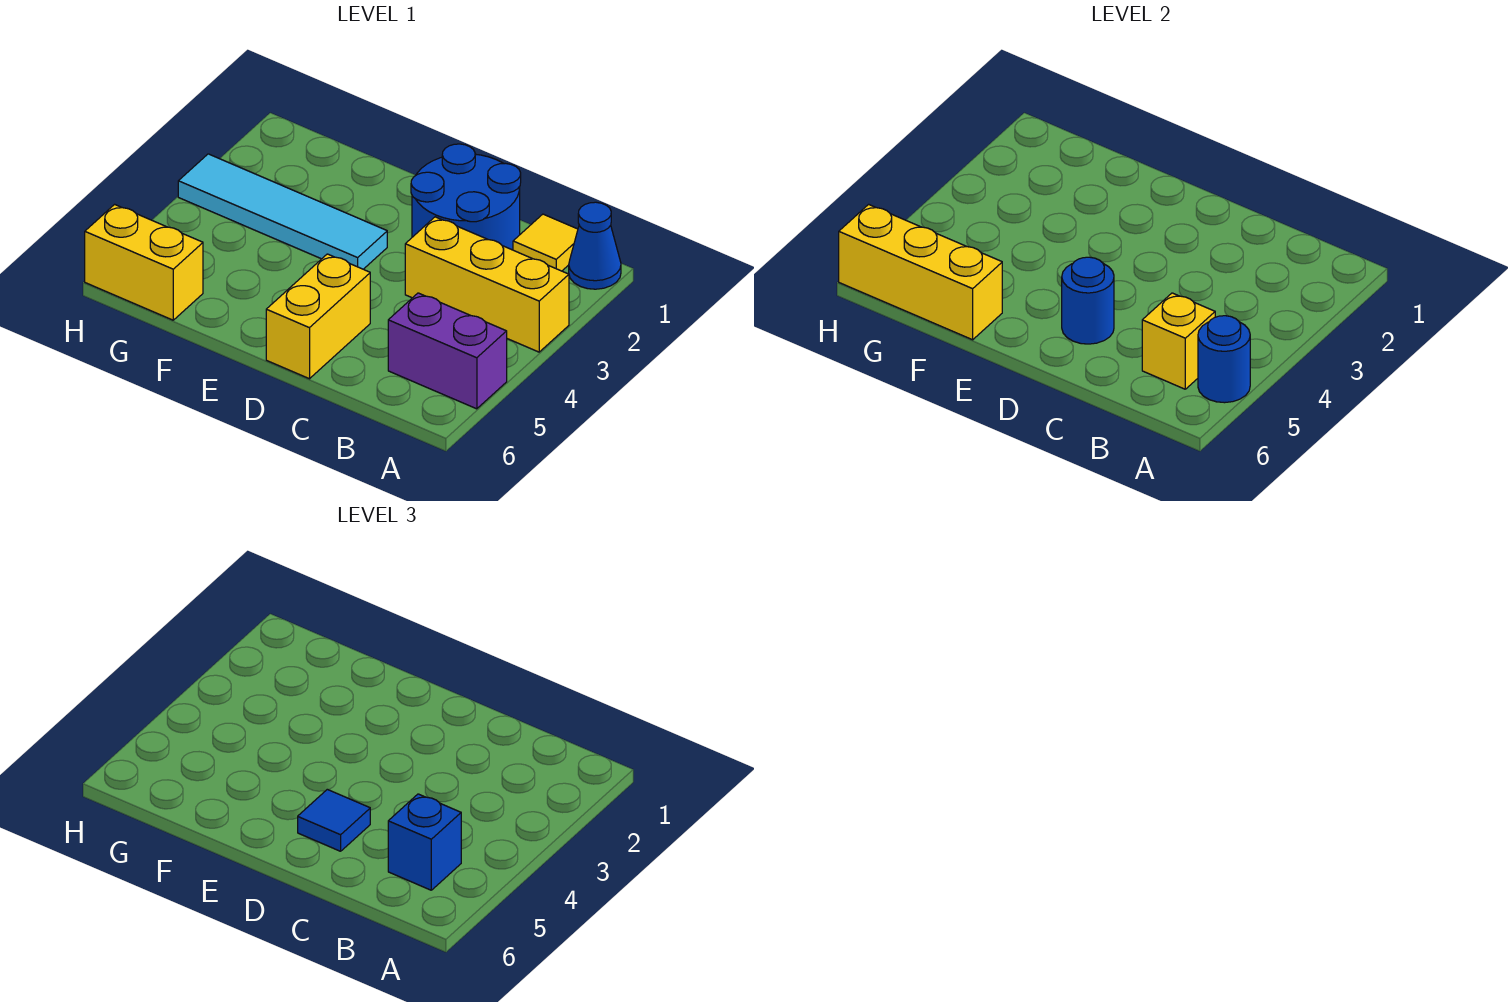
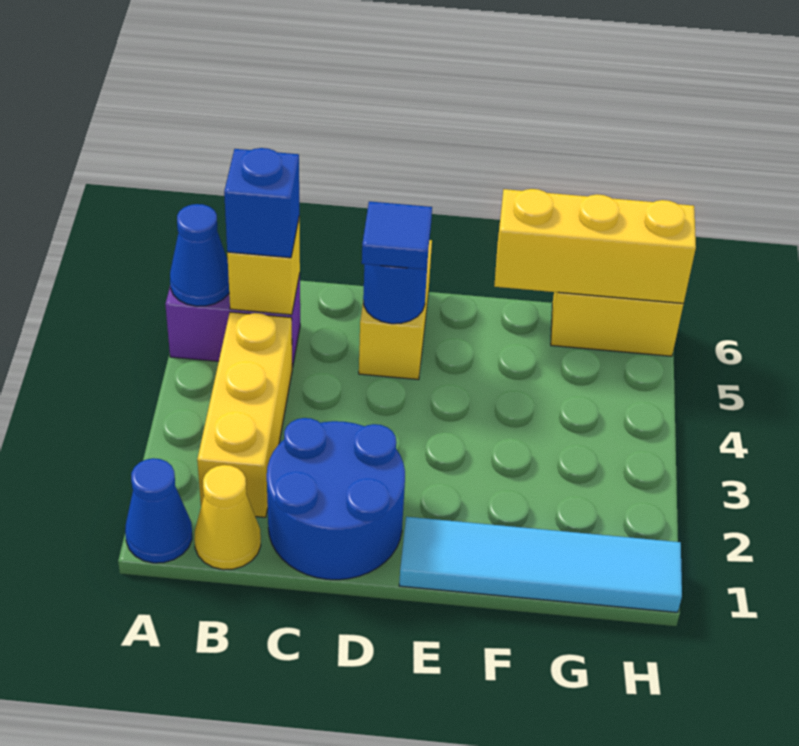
yellow brick A3:C3 level 1 -> yellow brick B2:B4 level 1
blue round brick A5 level 2 -> blue cone A5 level 2
yellow tile B1 level 1 -> yellow cone B1 level 1
cyan tile E3:H3 level 1 -> cyan tile E1:H1 level 1

